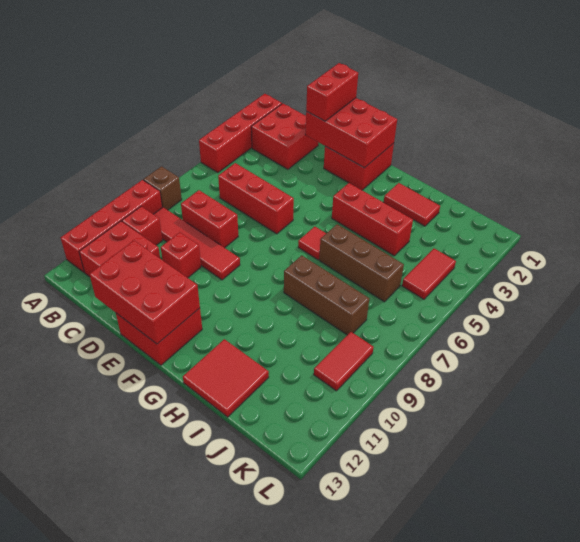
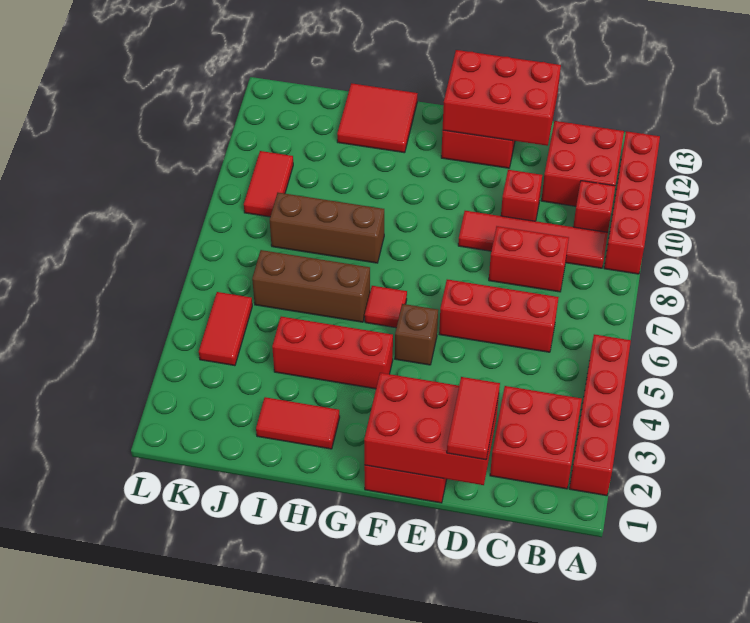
brown brick A8 level 1 -> brown brick F5 level 1
red brick D1:D2 level 3 -> red tile D1:D2 level 3

